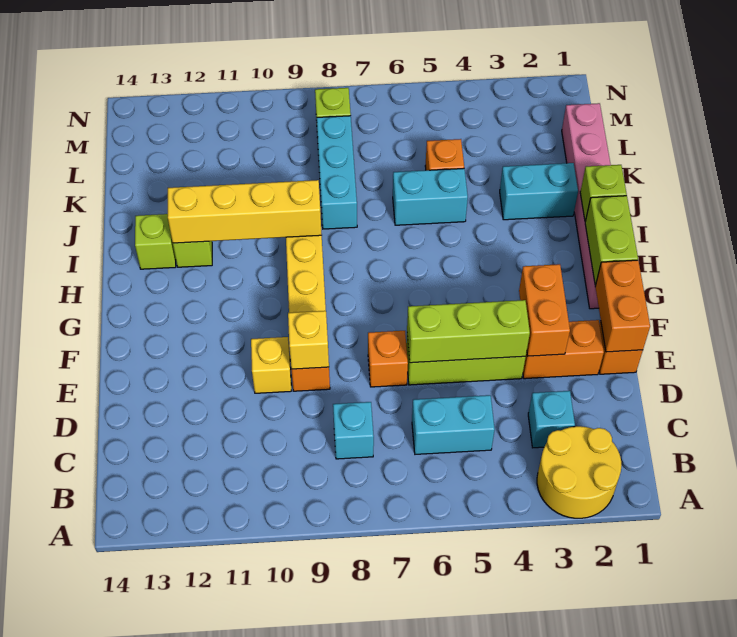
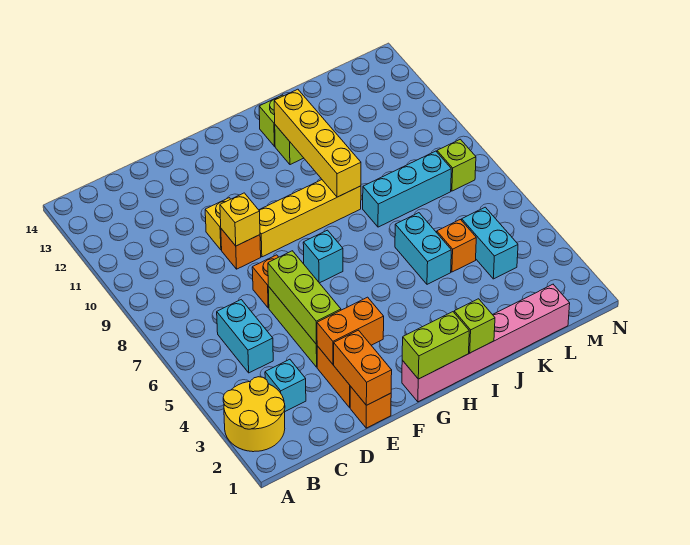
cyan brick C8 level 1 -> cyan brick G7 level 1
orange brick E1:F1 level 2 -> orange brick E1:E2 level 2
cyan brick J2:J3 level 1 -> cyan brick L4:L5 level 1

